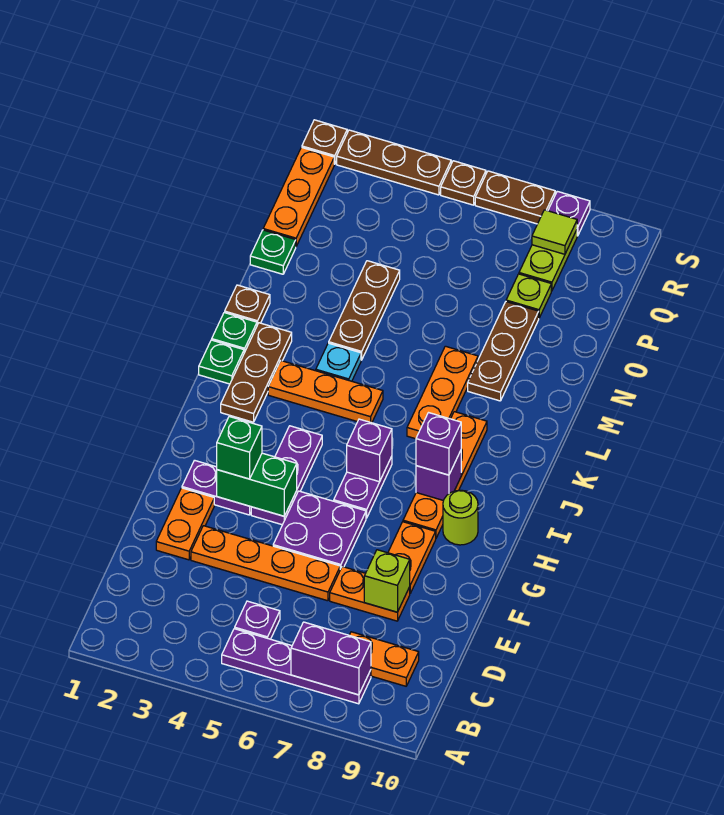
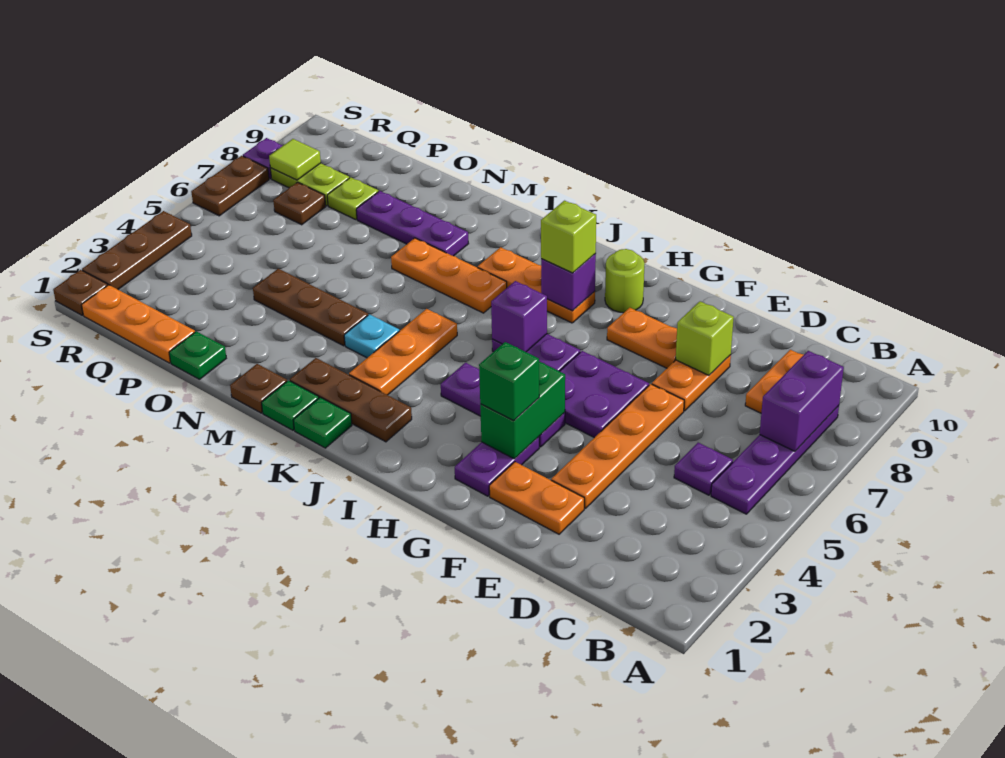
orange plate H8:K8 level 1 -> orange plate I8:K8 level 1
purple brick I8 level 3 -> lime brick I8 level 3
brown plate M8:O8 level 1 -> purple plate M8:O8 level 1
brown plate S5 level 1 -> brown plate Q7 level 1

